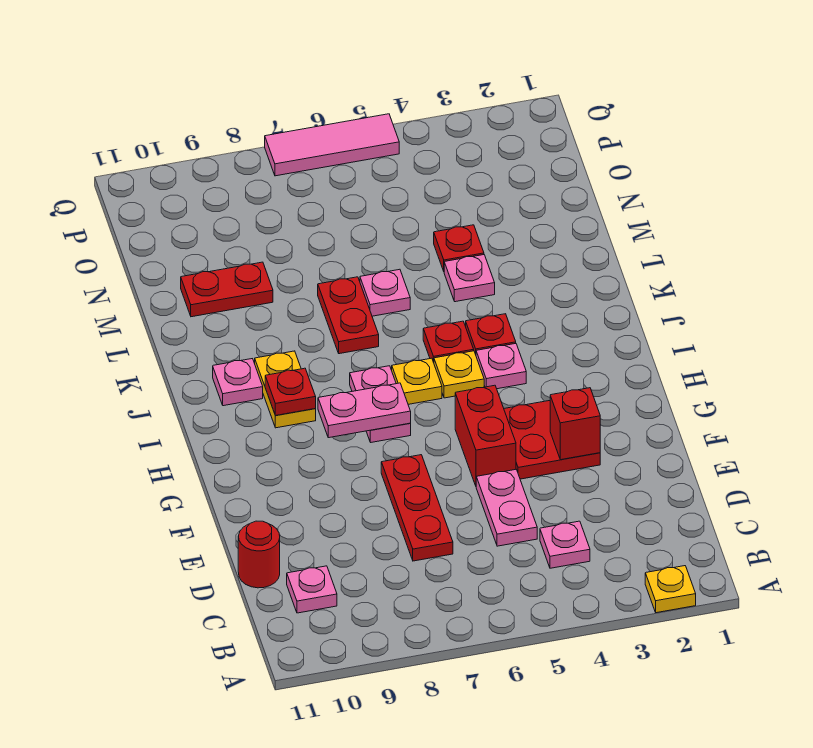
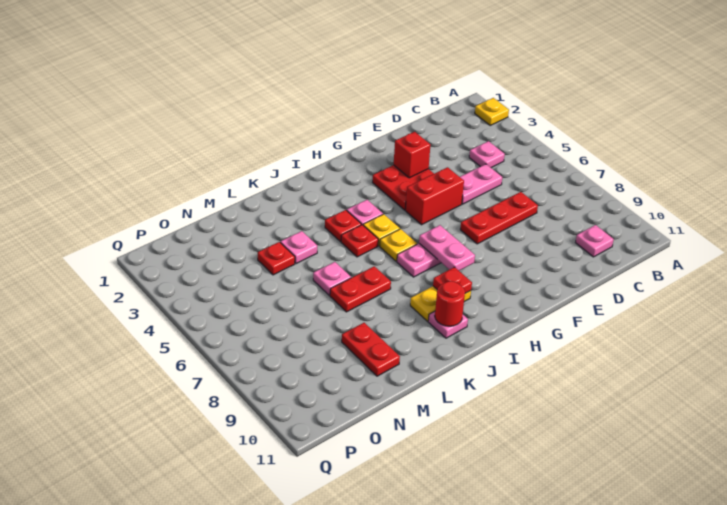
red round brick D11 level 1 -> red round brick J10 level 2
pink tile Q5:Q7 level 1 -> none

